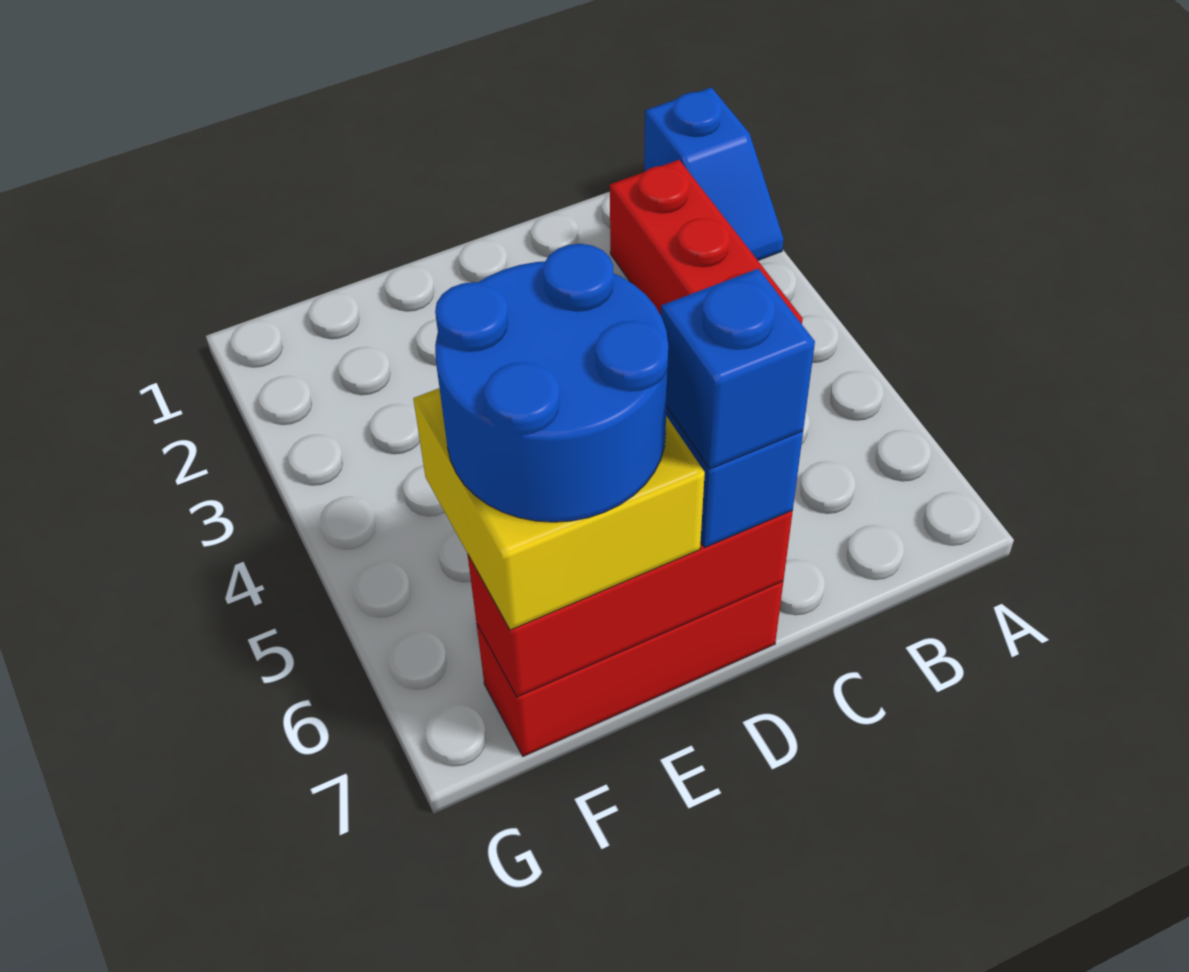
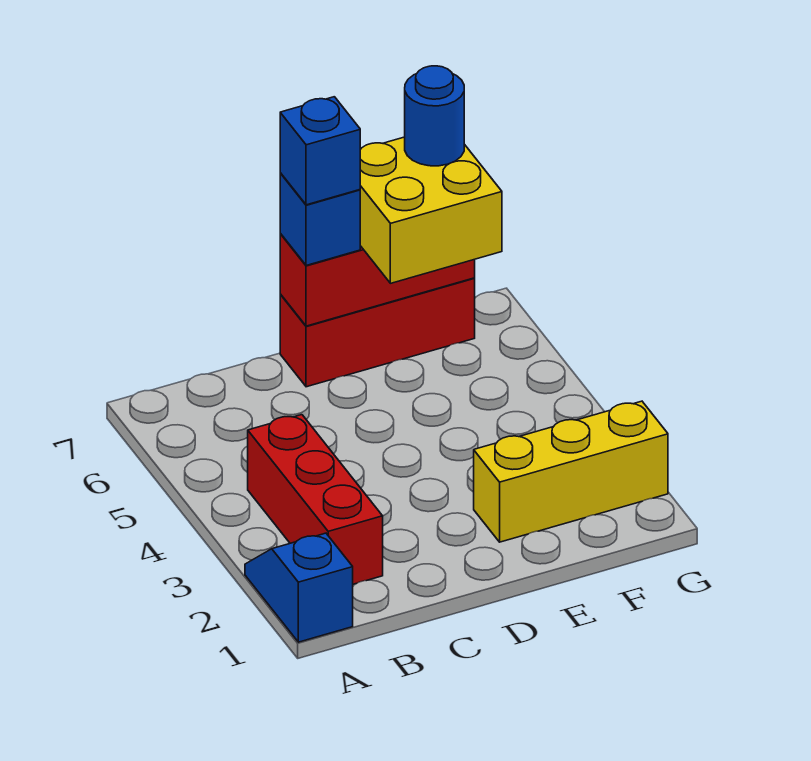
none -> yellow brick E2:G2 level 1
blue round brick E6:F7 level 4 -> blue round brick F7 level 4

